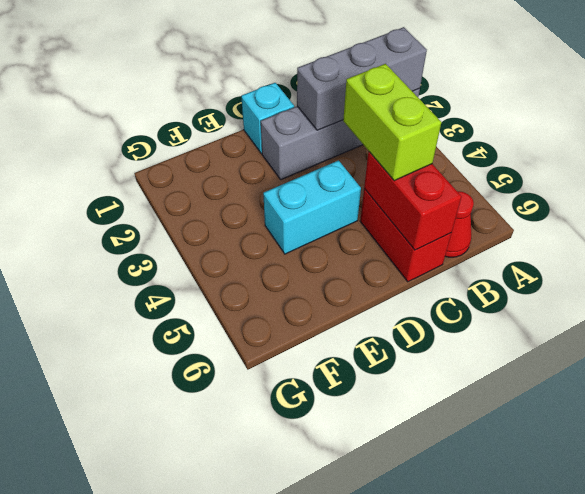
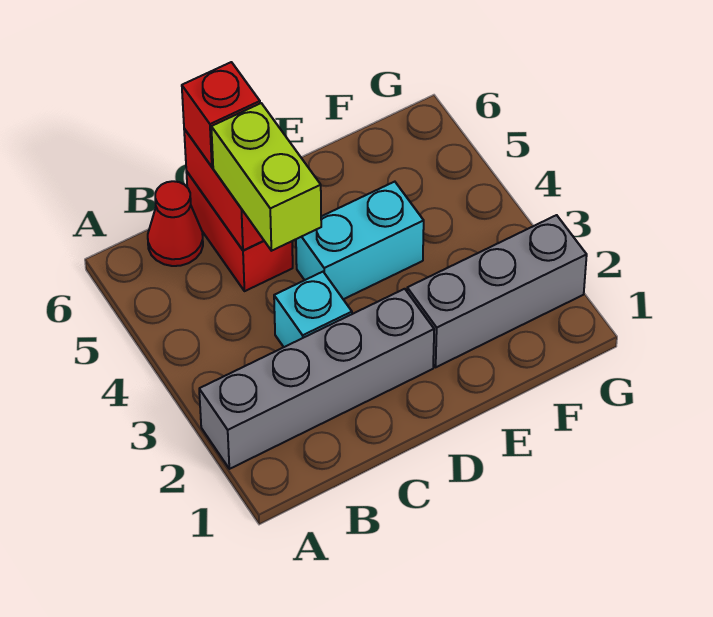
grey brick A2:C2 level 2 -> grey brick E2:G2 level 1
none -> red brick C6 level 3
cyan brick D1 level 1 -> cyan brick C3 level 1

